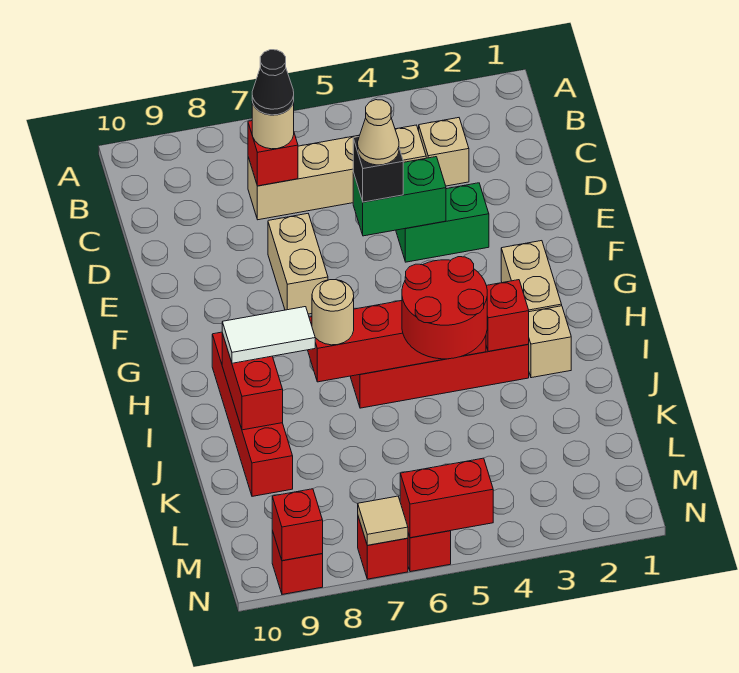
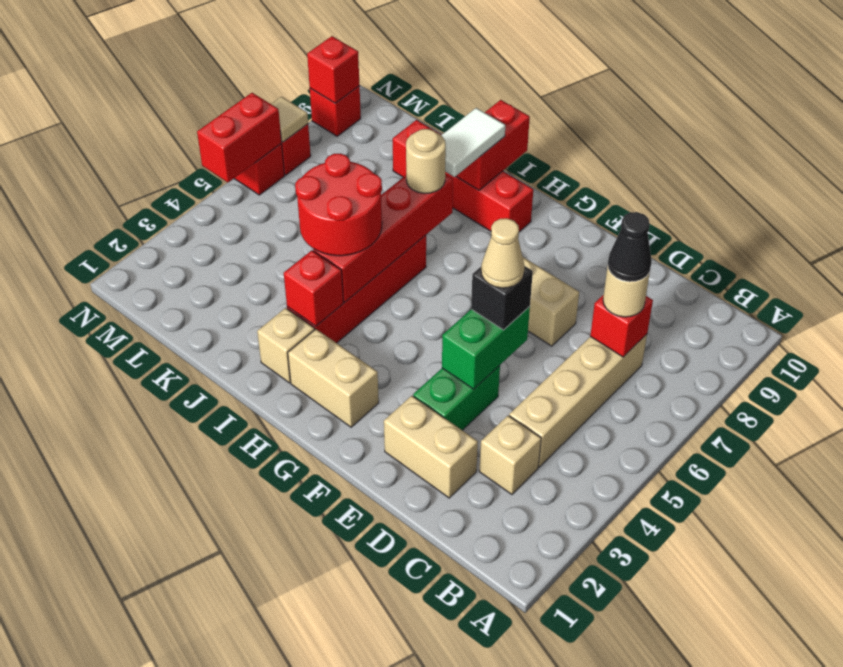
none -> tan brick D2:E2 level 1
red brick I9:J9 level 2 -> red brick I9:I10 level 2

